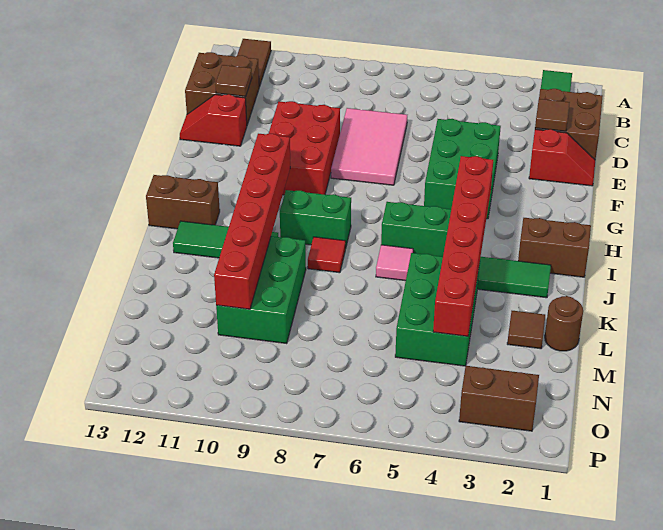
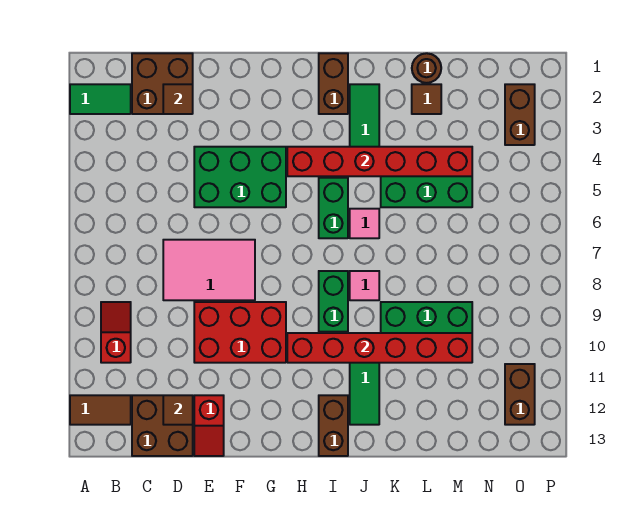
red slope E1:E2 level 1 top 2 -> red slope B9:B10 level 1 top 10
red tile J8 level 1 -> pink tile J8 level 1
none -> brown brick O11:O12 level 1

